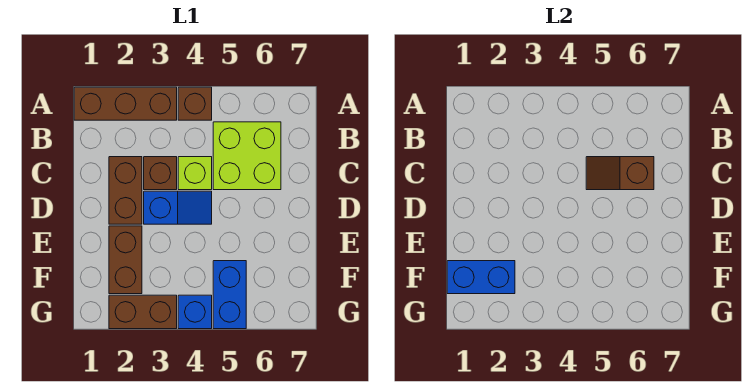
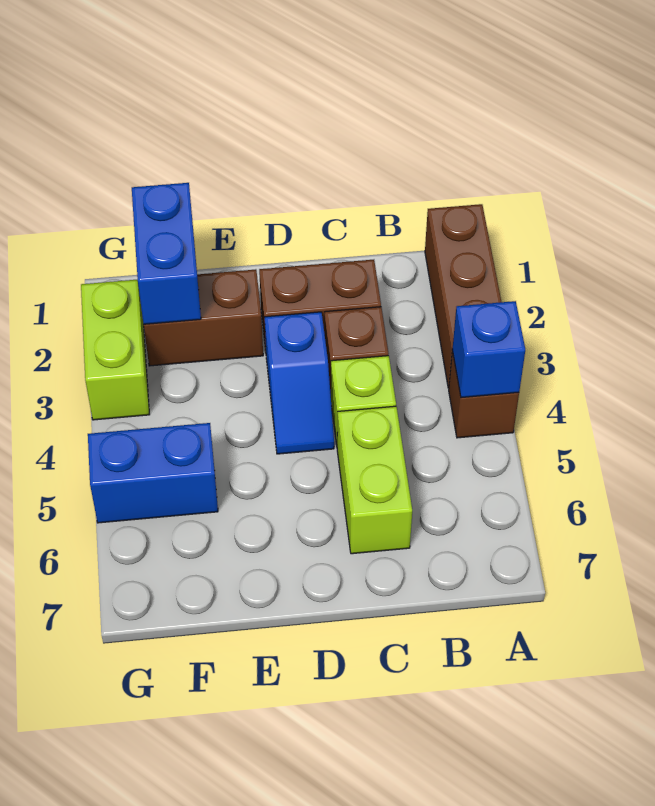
lime brick B5:C6 level 1 -> lime brick C5:C6 level 1
brown slope C5:C6 level 2 top 6 -> none
brown brick G2:G3 level 1 -> lime brick G2:G3 level 1
blue brick G4 level 1 -> blue brick A4 level 2

